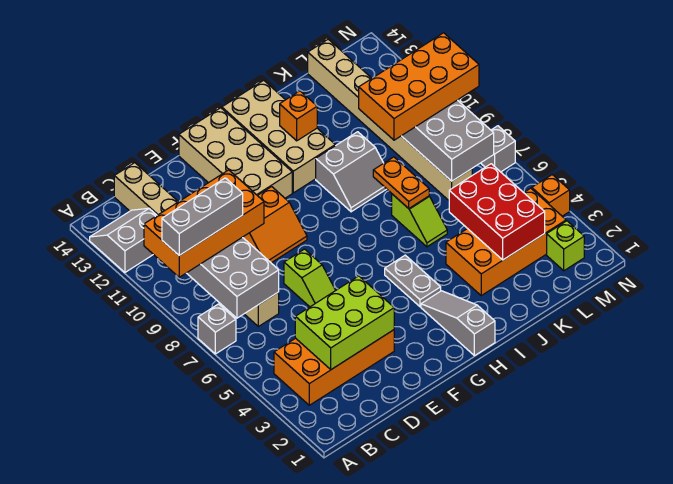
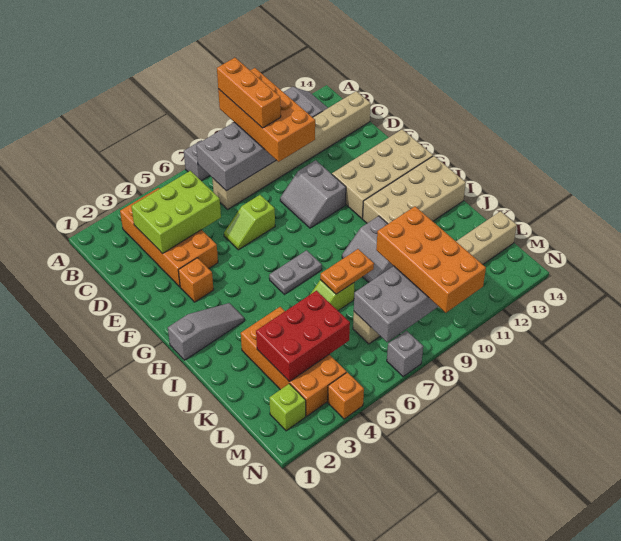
grey brick A9:C9 level 4 -> orange brick A9:C9 level 4
lime brick C3:E4 level 2 -> lime brick C3:D5 level 2
orange slope E9:F10 level 1 top 10 -> grey slope E9:F10 level 1 top 10
grey plate H4:H5 level 1 -> grey plate H6:H7 level 1
orange brick I12 level 2 -> orange brick F3 level 1

